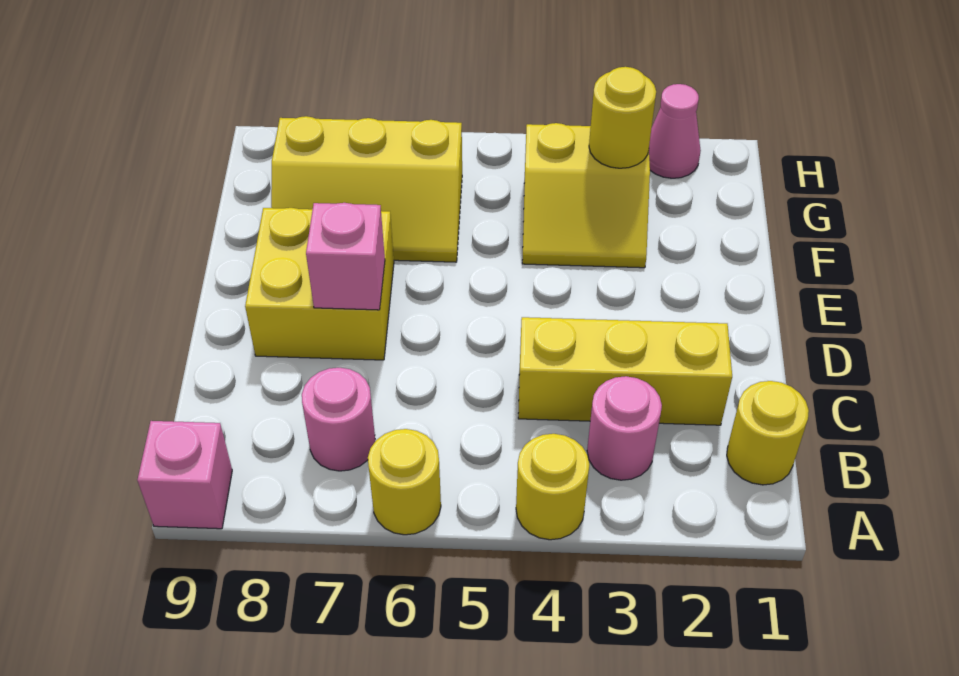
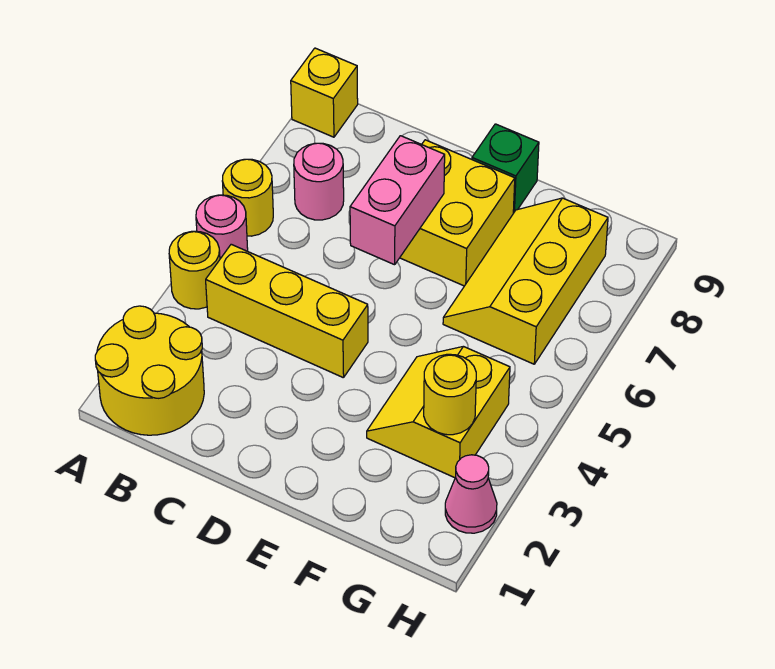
pink brick A9 level 1 -> yellow brick A9 level 1
yellow round brick B1 level 1 -> yellow round brick A1:B2 level 1
pink round brick B3 level 1 -> pink round brick A5 level 1
yellow brick C2:C4 level 1 -> yellow brick B4:D4 level 1
pink brick D7 level 2 -> pink brick D6:D7 level 2
none -> green brick E9 level 1

